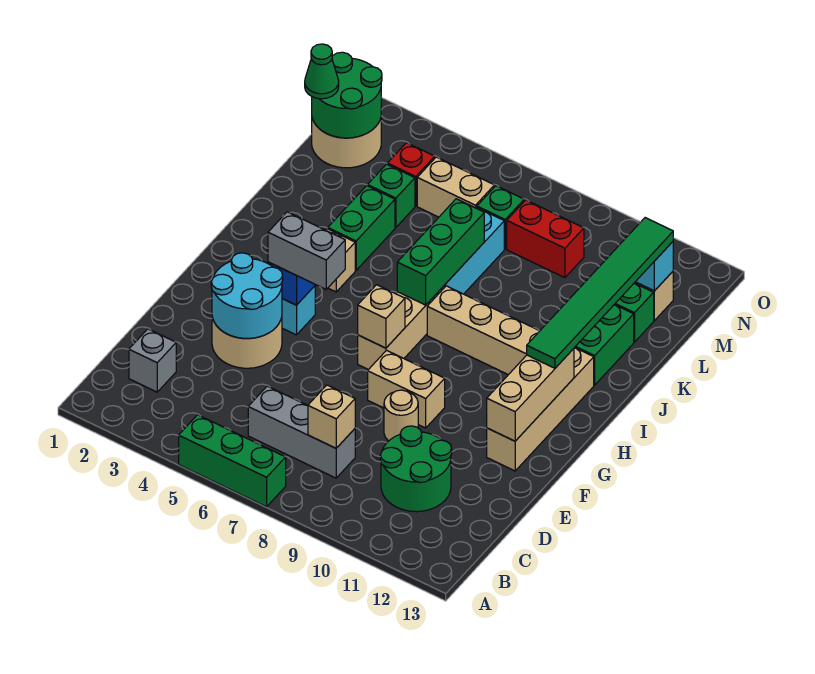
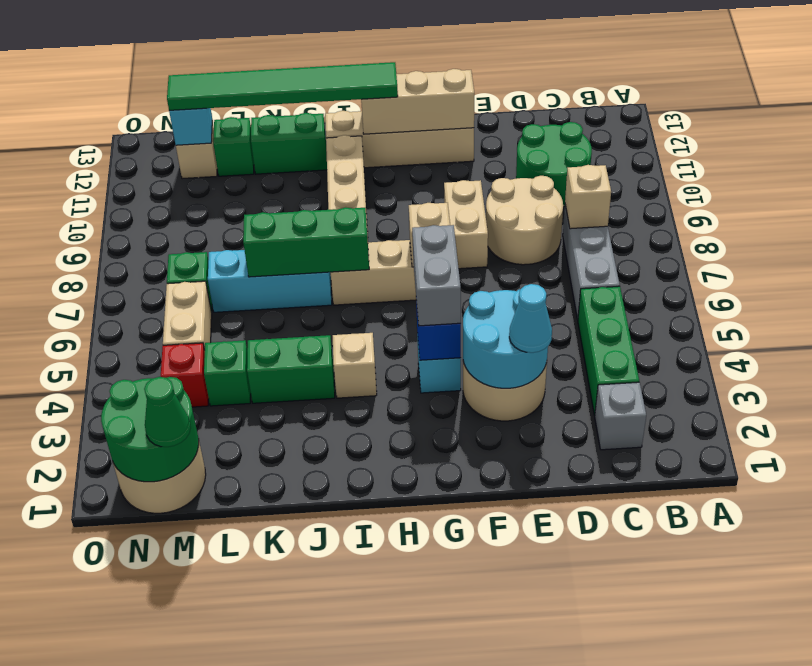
green brick A5:A7 level 1 -> green brick C3:C5 level 1
none -> cyan cone E3 level 3
tan round brick E9 level 1 -> tan round brick D8:E9 level 1
red brick M8:M9 level 1 -> none

